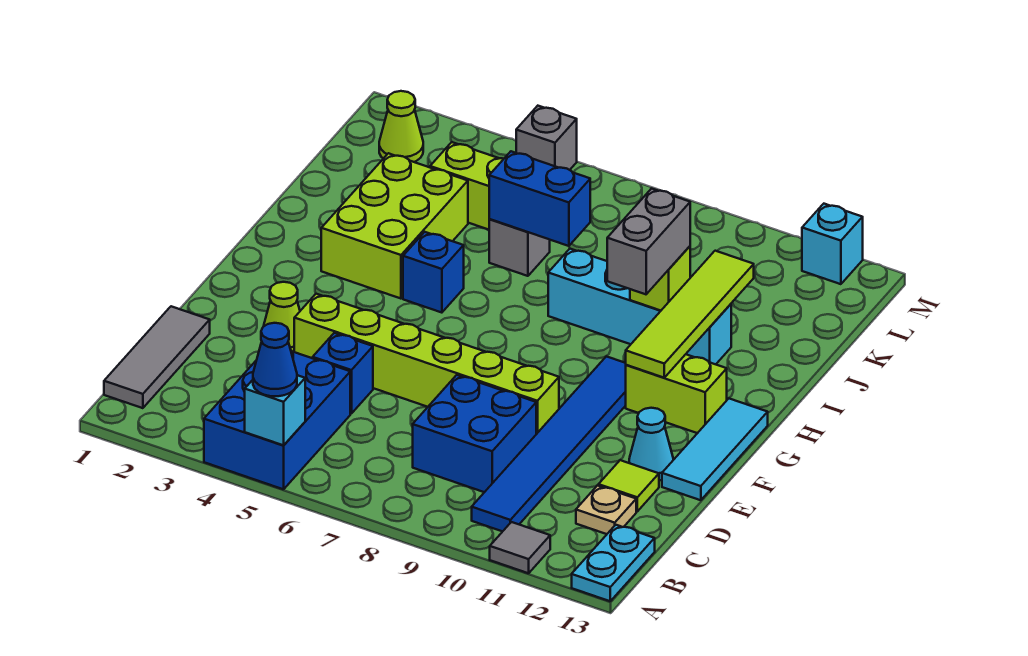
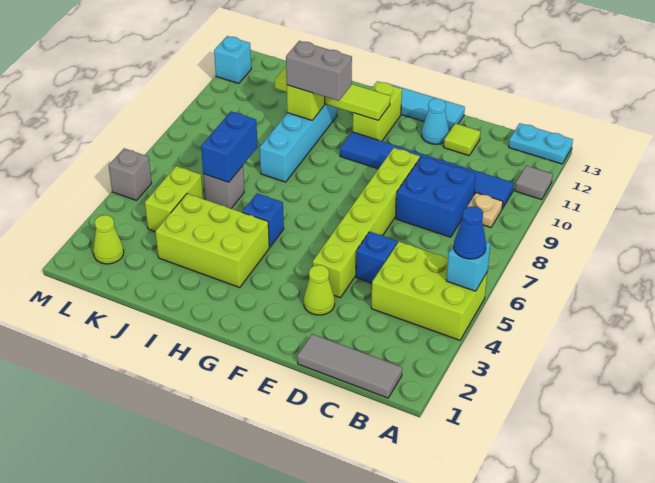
blue brick A4:C5 level 1 -> lime brick A4:C5 level 1
tan plate C12 level 1 -> tan plate B9 level 1

